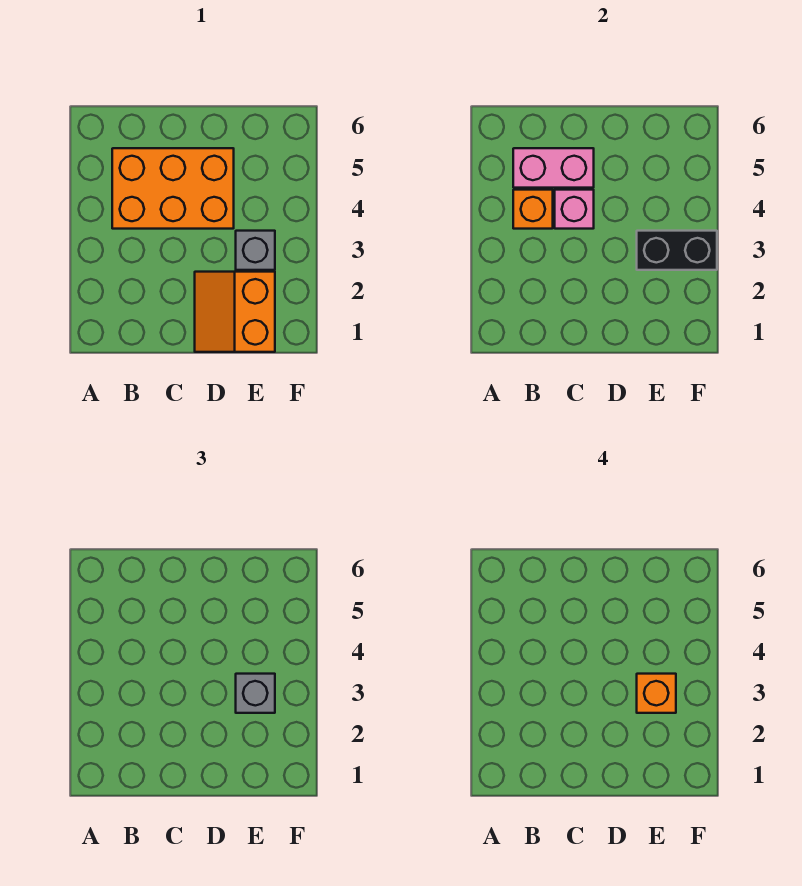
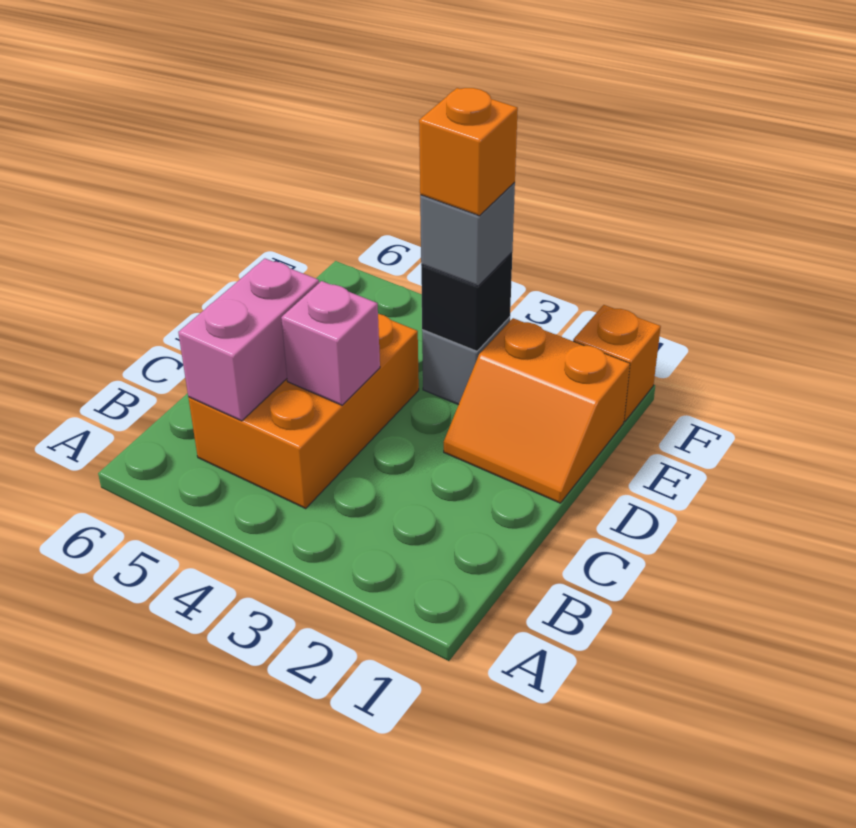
orange brick B4 level 2 -> orange brick F1 level 1
black brick E3:F3 level 2 -> black brick E3 level 2

